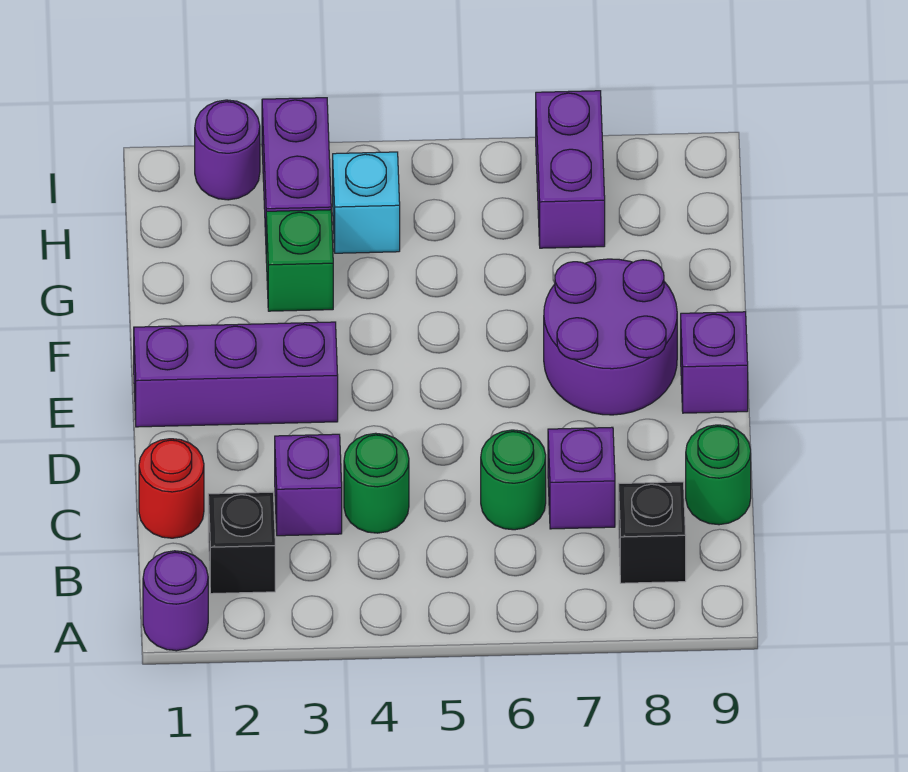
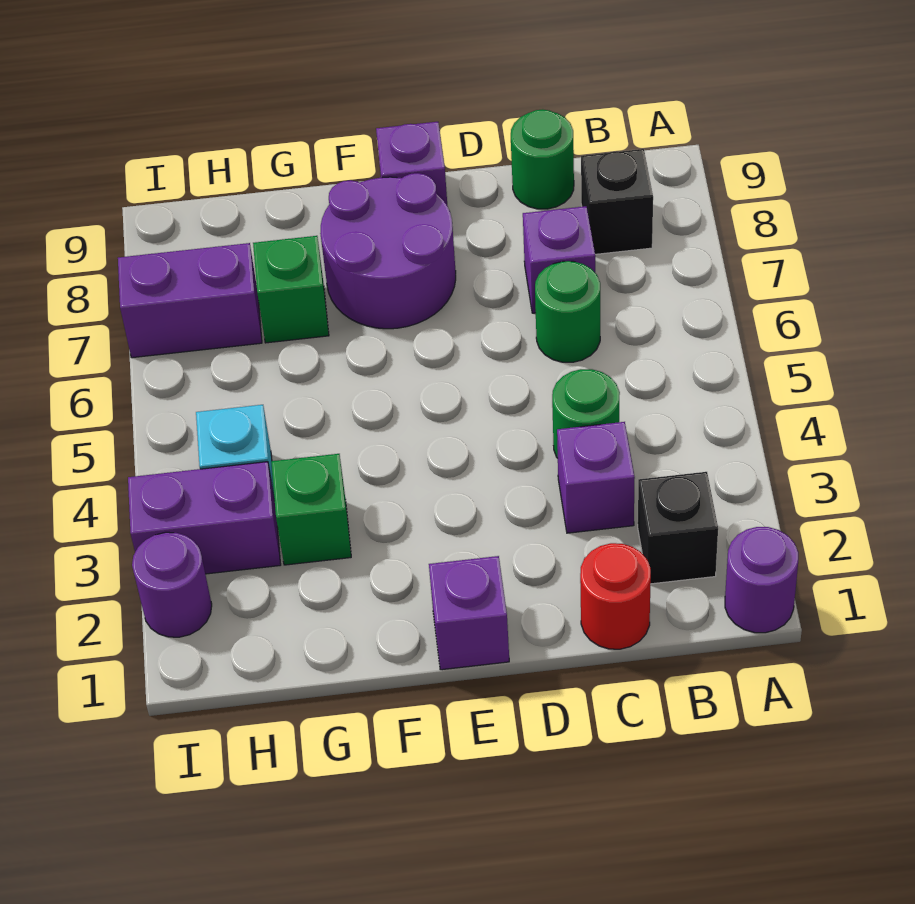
purple brick E1:E3 level 1 -> purple brick E1 level 1
none -> green brick G7 level 1

